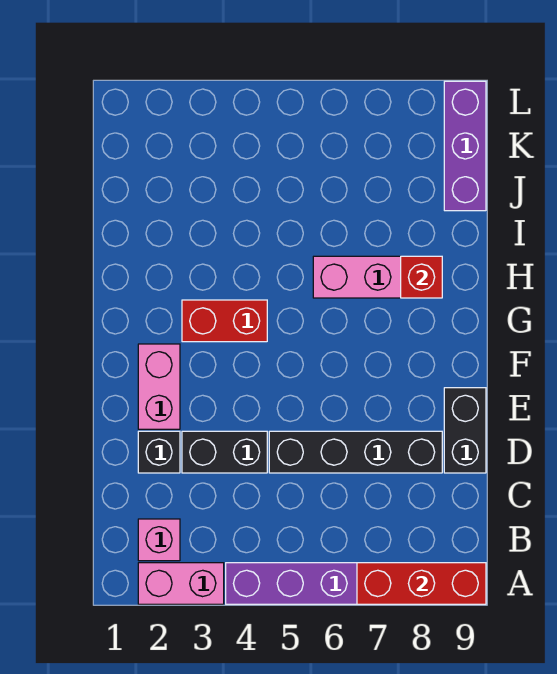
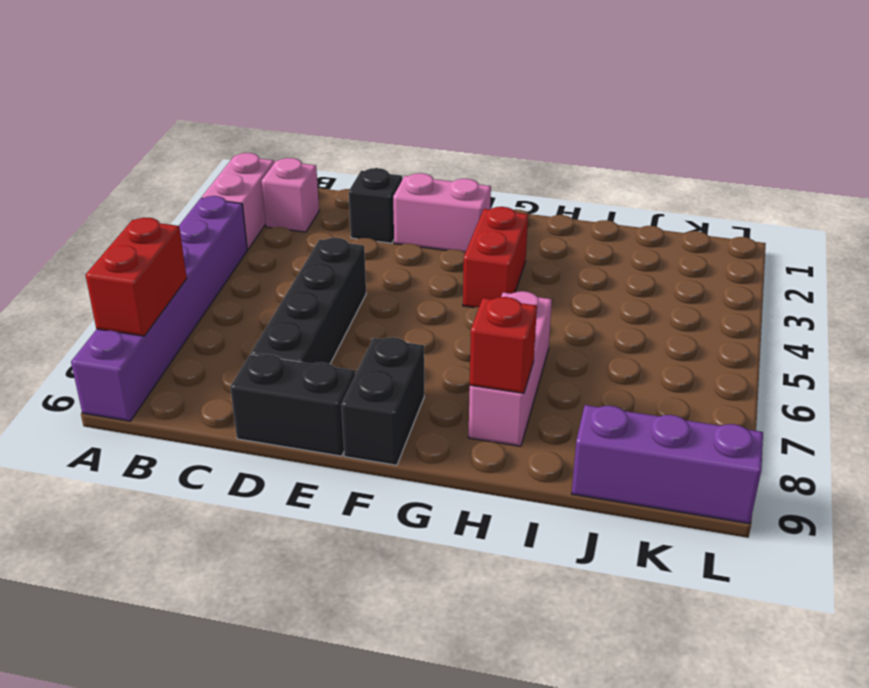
red brick A7:A9 level 2 -> red brick A7:A8 level 2
black brick D3:D4 level 1 -> black brick F8:F9 level 1

